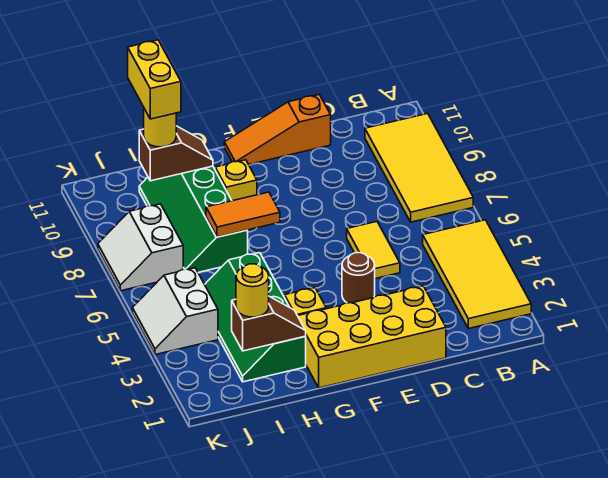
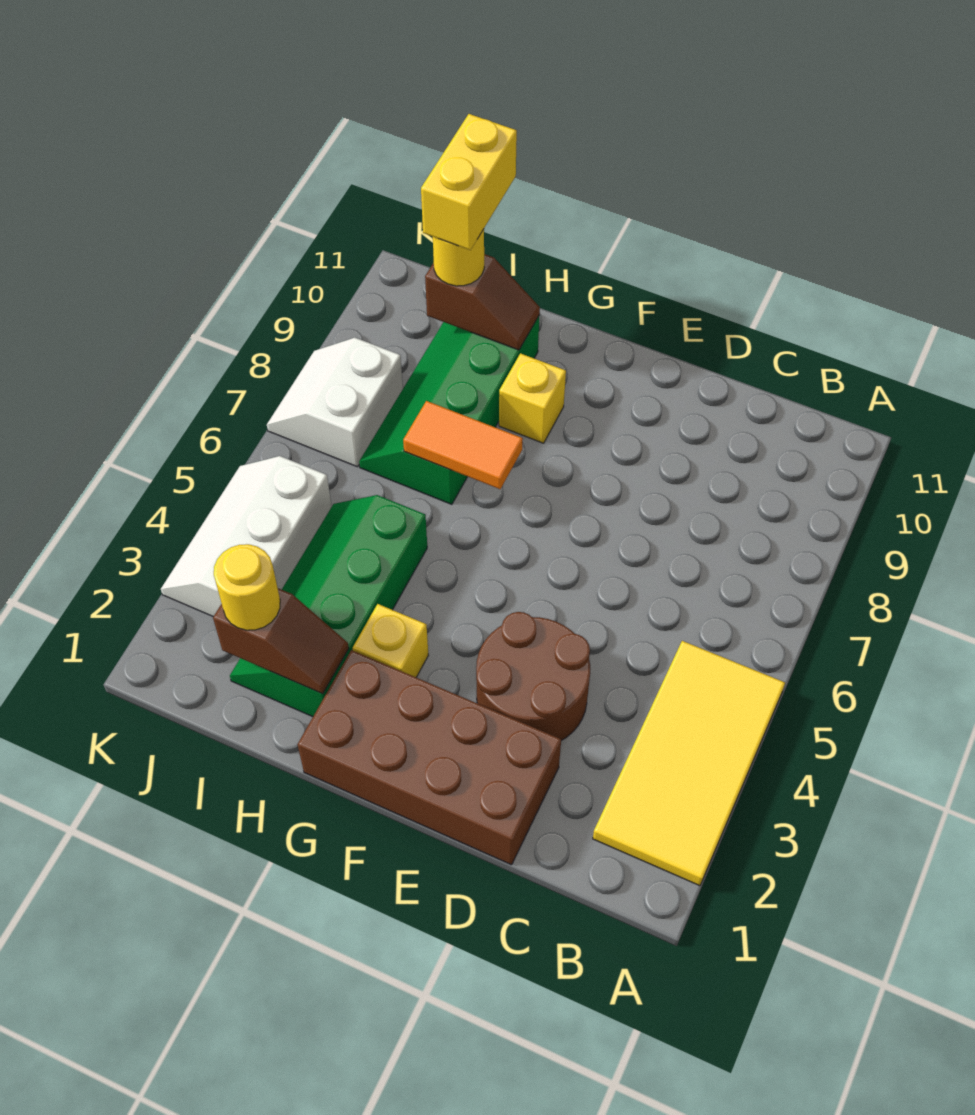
yellow tile A7:B10 level 1 -> none
yellow brick D1:G2 level 1 -> brown brick D1:G2 level 1
yellow tile D5:D6 level 1 -> none
orange slope D11:F11 level 1 top D -> none
brown round brick E4 level 1 -> brown round brick D3:E4 level 1
white slope J4:K5 level 1 top J -> white slope J3:K5 level 1 top J

